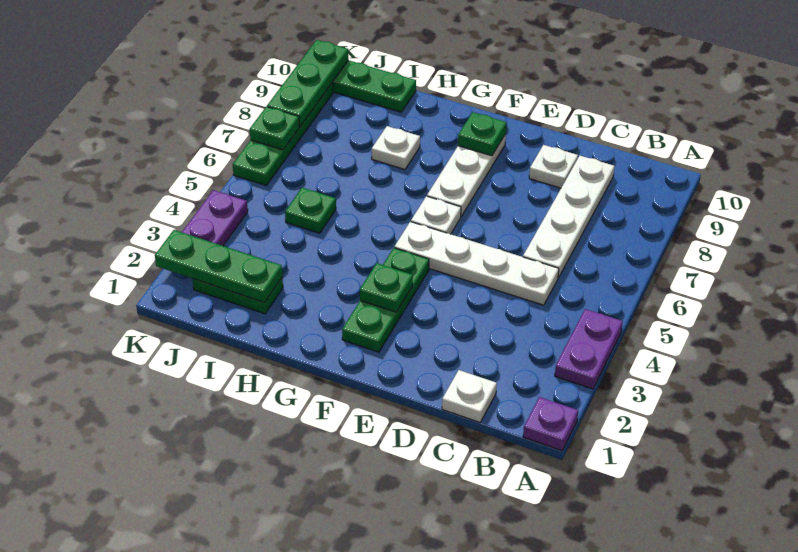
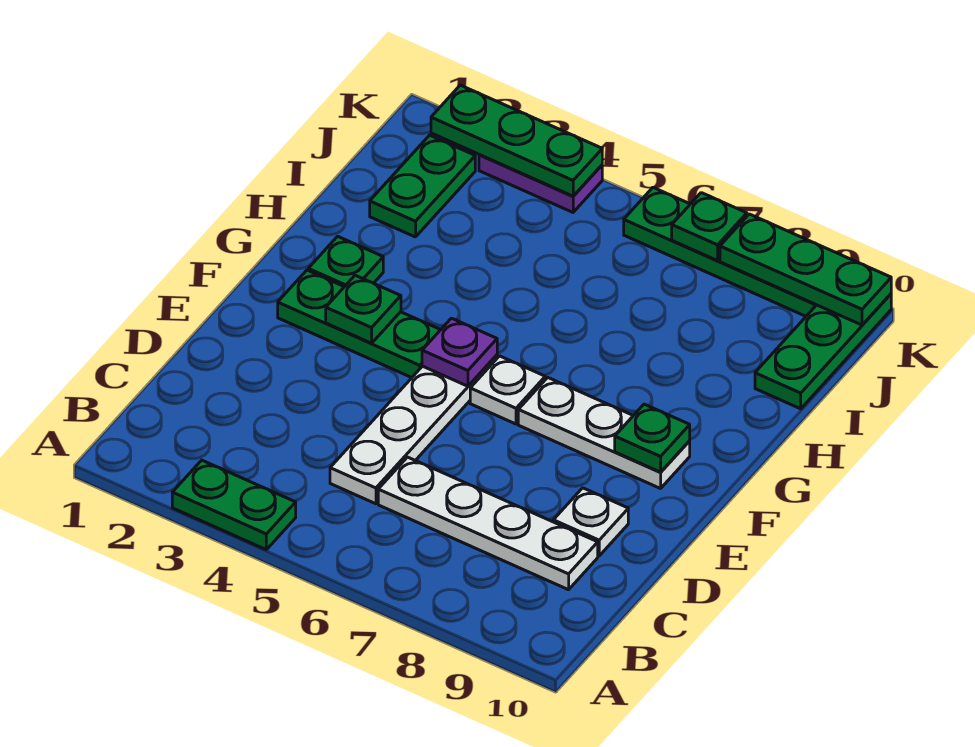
purple plate A1 level 1 -> purple plate F5 level 2
purple plate A3:A4 level 1 -> green plate A3:A4 level 1
white plate C1 level 1 -> none
white plate H8 level 1 -> none
green plate I2:K2 level 2 -> green plate K2:K4 level 2
green plate I5 level 1 -> green plate G2 level 1

